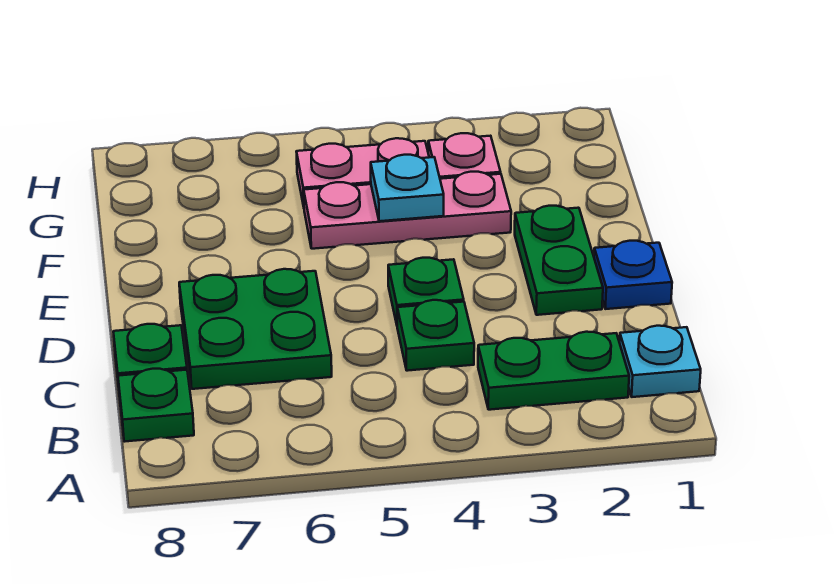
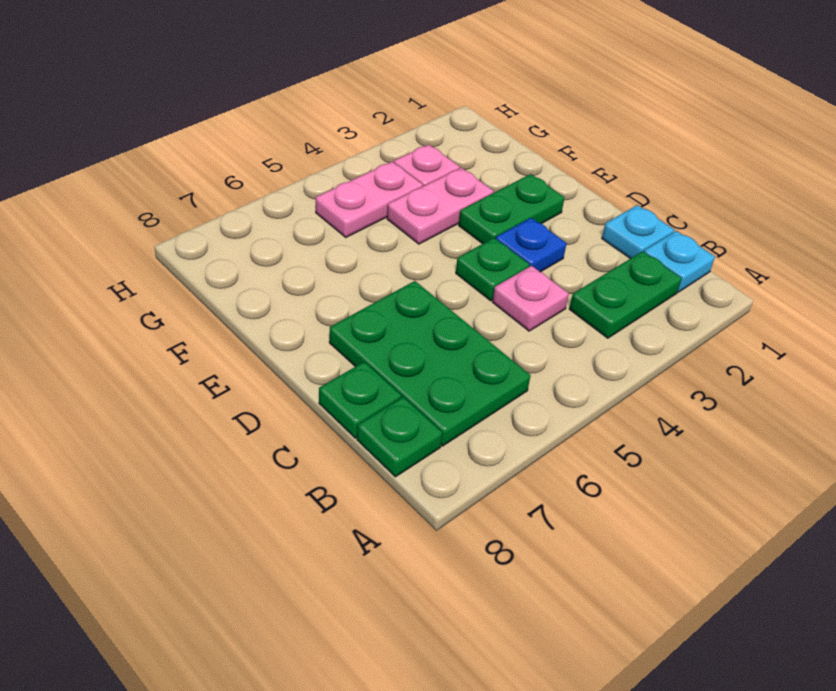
green plate C4 level 1 -> pink plate C4 level 1
green plate C6:D7 level 1 -> green plate B6:D7 level 1
blue plate D1 level 1 -> blue plate D3 level 1
green plate D2:E2 level 1 -> green plate E2:E3 level 1
pink plate F3:F5 level 1 -> pink plate F3:F4 level 1
cyan plate F4 level 2 -> cyan plate C1 level 1

